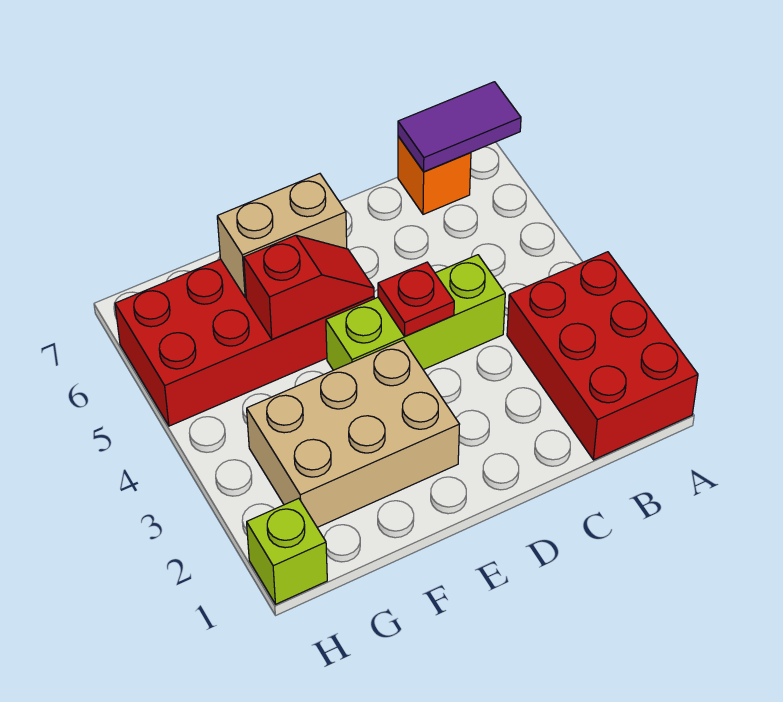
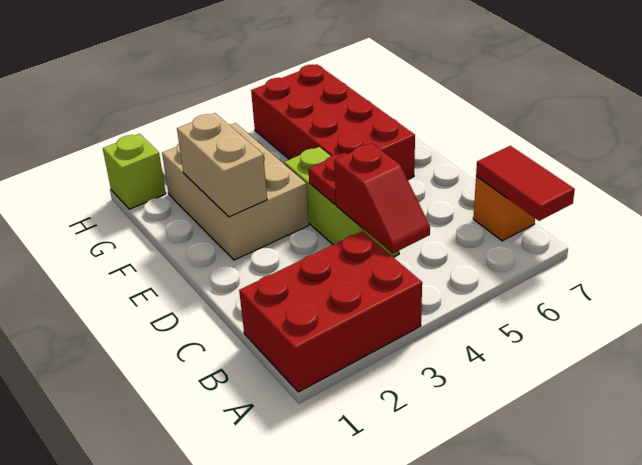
purple tile A7:B7 level 2 -> red tile A7:B7 level 2
red slope E5:F5 level 2 top F -> red slope B4:C4 level 2 top C
tan brick E6:F6 level 2 -> tan brick E2:F2 level 2

